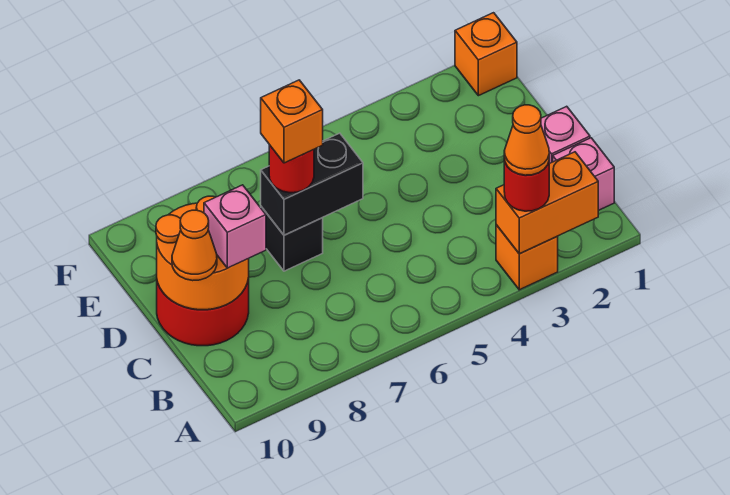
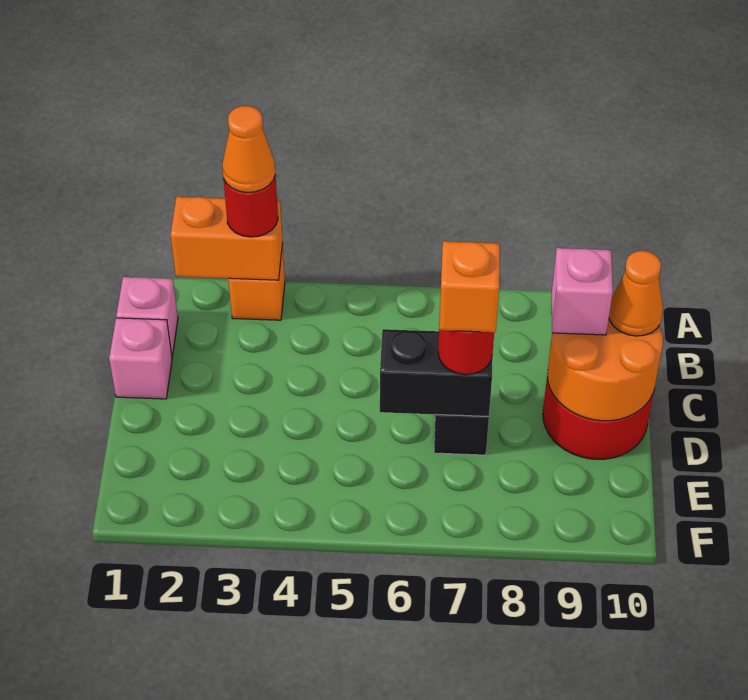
orange brick F1 level 1 -> none

